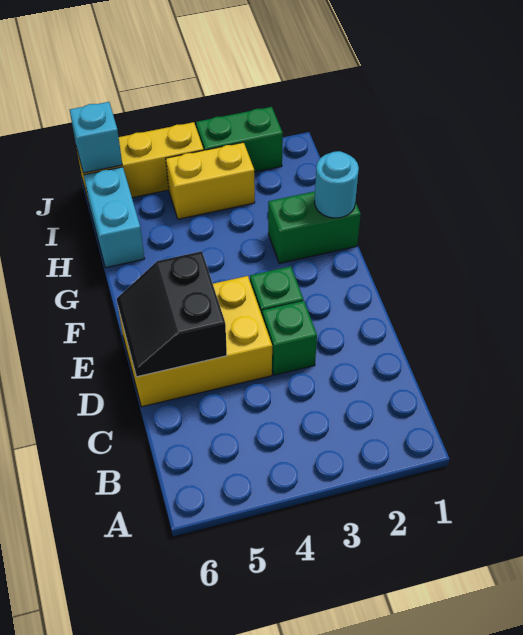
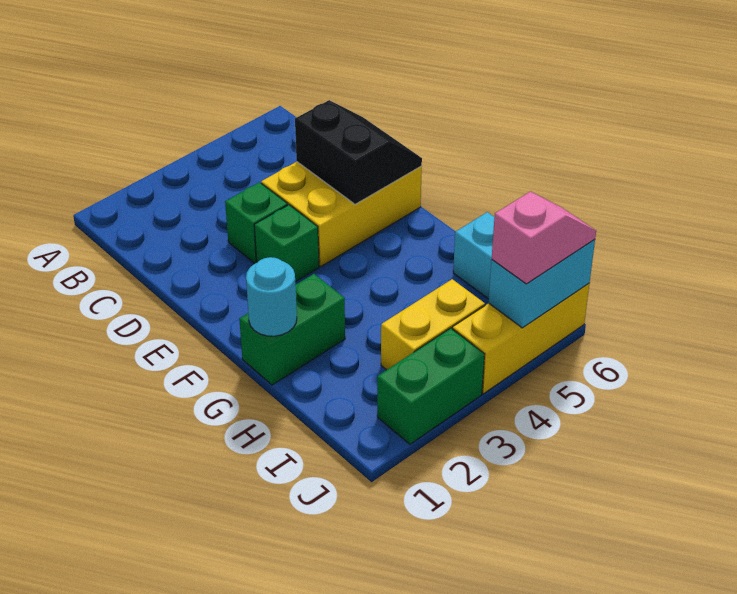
none -> pink slope J5:J6 level 3 top 5
cyan brick J6 level 2 -> cyan brick J5:J6 level 2

